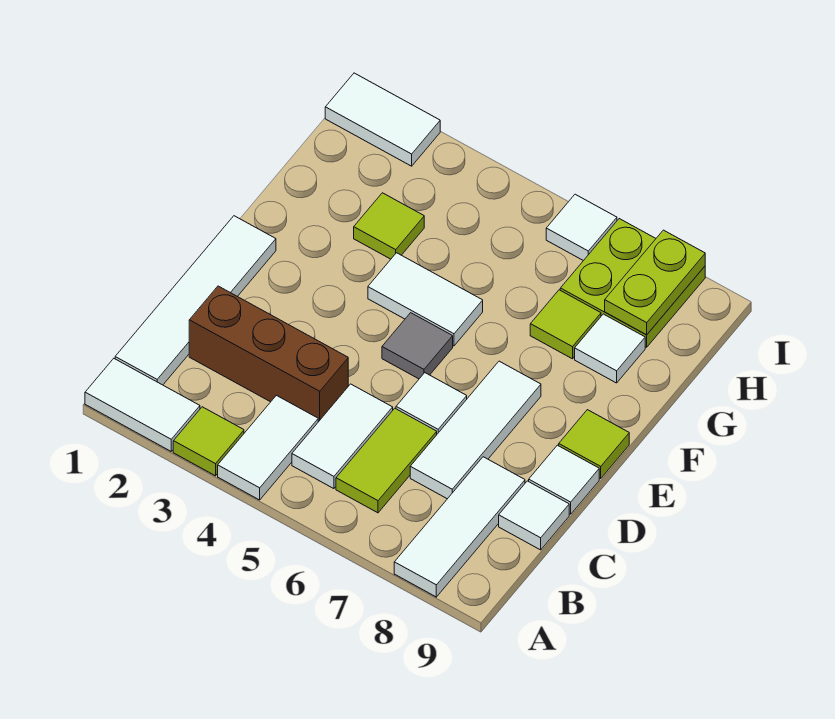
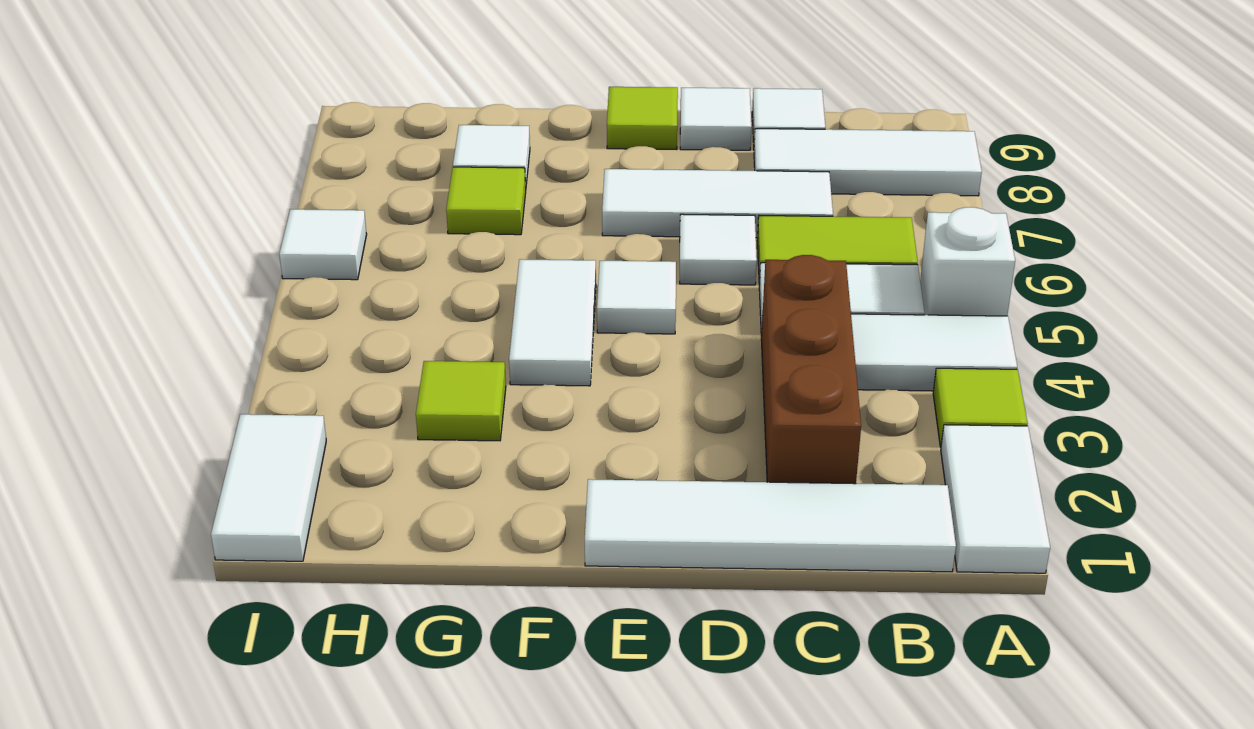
none -> white brick A5 level 1
grey tile E5 level 1 -> white tile E5 level 1
lime plate H7:I8 level 1 -> none
lime plate H8:I8 level 2 -> none

